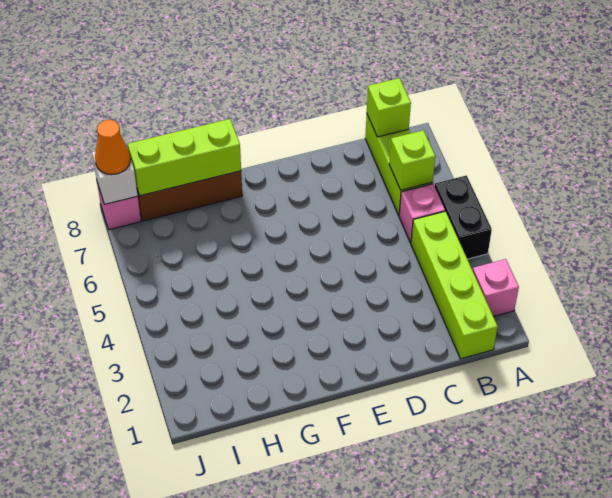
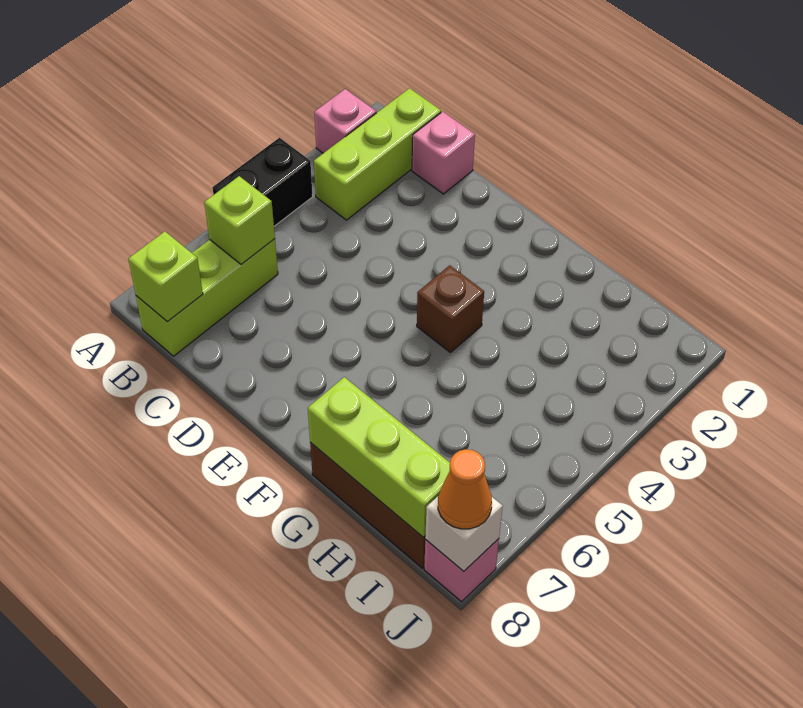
lime brick B1:B4 level 1 -> lime brick B1:B3 level 1
pink brick B5 level 1 -> pink brick C1 level 1
none -> brown brick F4 level 1

